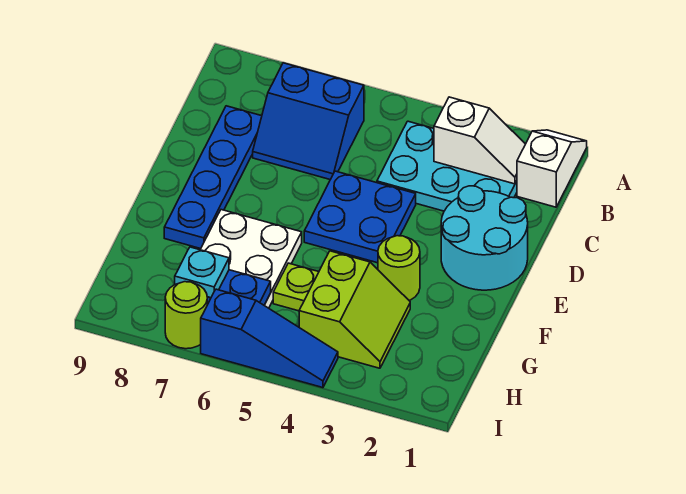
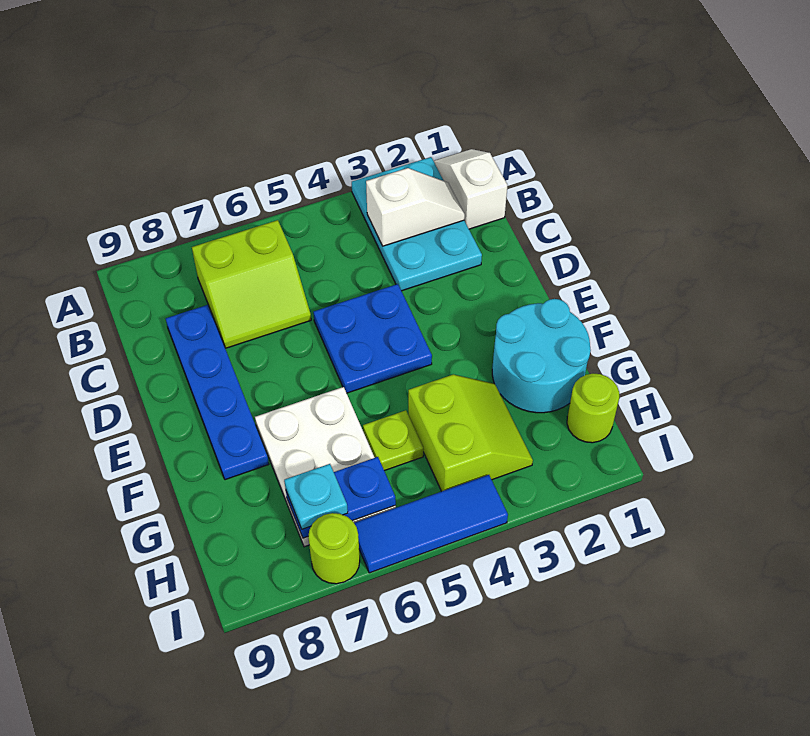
cyan plate B2:C4 level 1 -> cyan plate A2:C3 level 1
blue slope B6:C7 level 1 top B -> lime slope B6:C7 level 1 top B
cyan round brick D1:E2 level 1 -> cyan round brick F1:G2 level 1
lime round brick F3 level 1 -> lime round brick H1 level 1
blue slope I4:I6 level 1 top 6 -> blue tile I4:I6 level 1

